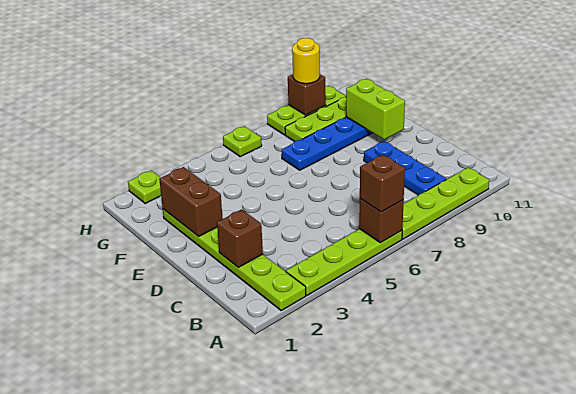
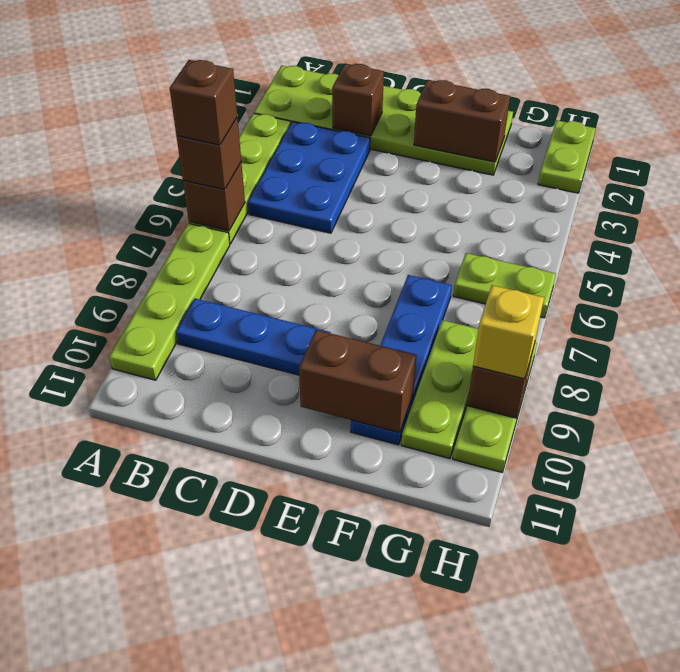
lime plate A2:F2 level 1 -> lime plate A1:F2 level 1
none -> brown brick A6 level 4
none -> blue plate B3:C5 level 1
lime brick E10:F10 level 2 -> brown brick E10:F10 level 2
lime plate H2 level 1 -> lime plate H1:H2 level 1
lime plate H6 level 1 -> lime plate G6:H6 level 1
yellow round brick H9 level 3 -> yellow brick H9 level 3

